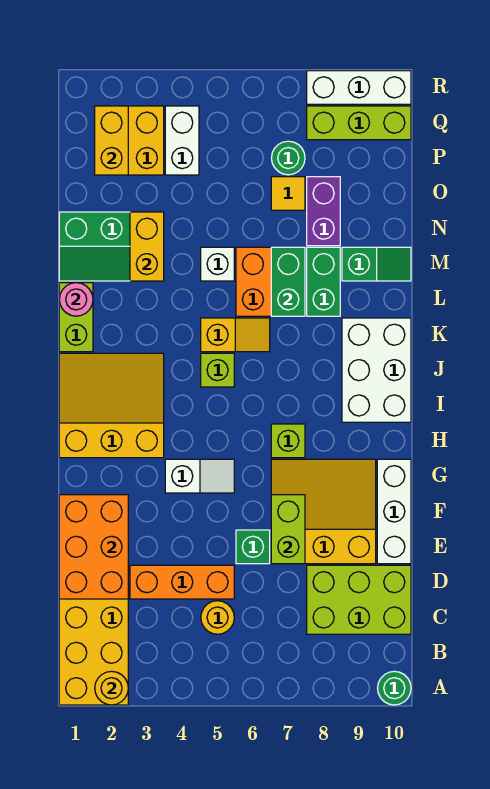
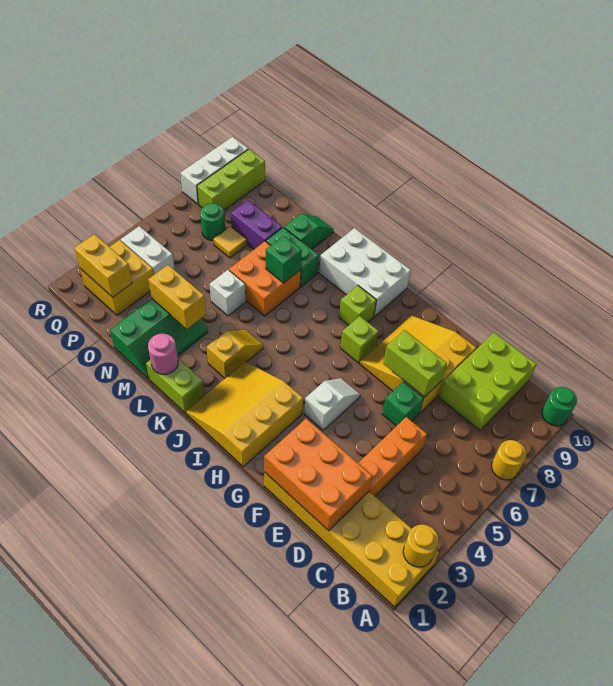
yellow round brick C5 level 1 -> yellow round brick A7 level 1
white brick E10:G10 level 1 -> none
lime brick J5 level 1 -> lime brick I8 level 1
yellow slope K5:K6 level 1 top 5 -> yellow slope K3:K4 level 1 top 3
green brick L7:M7 level 2 -> green brick L7 level 2

